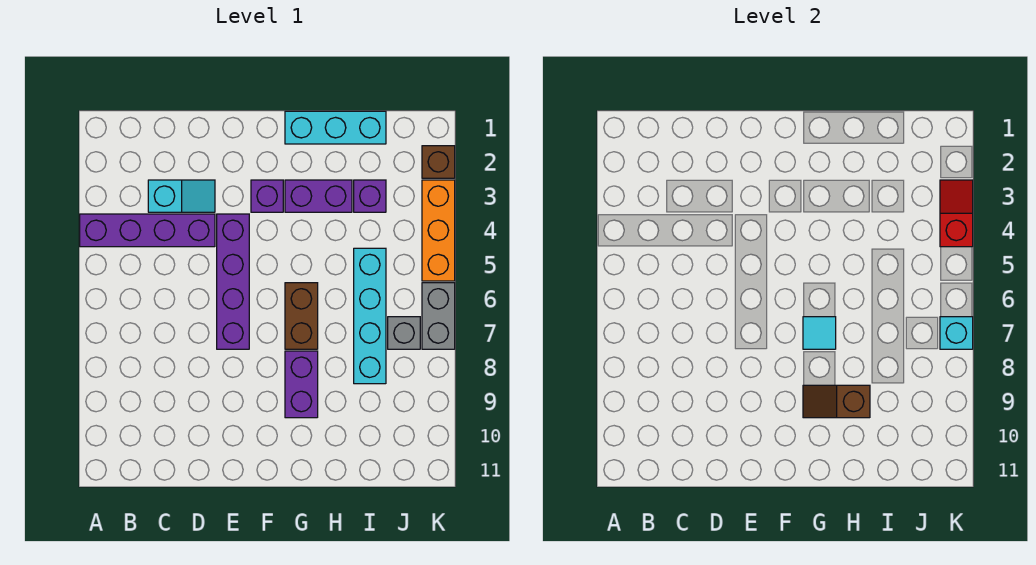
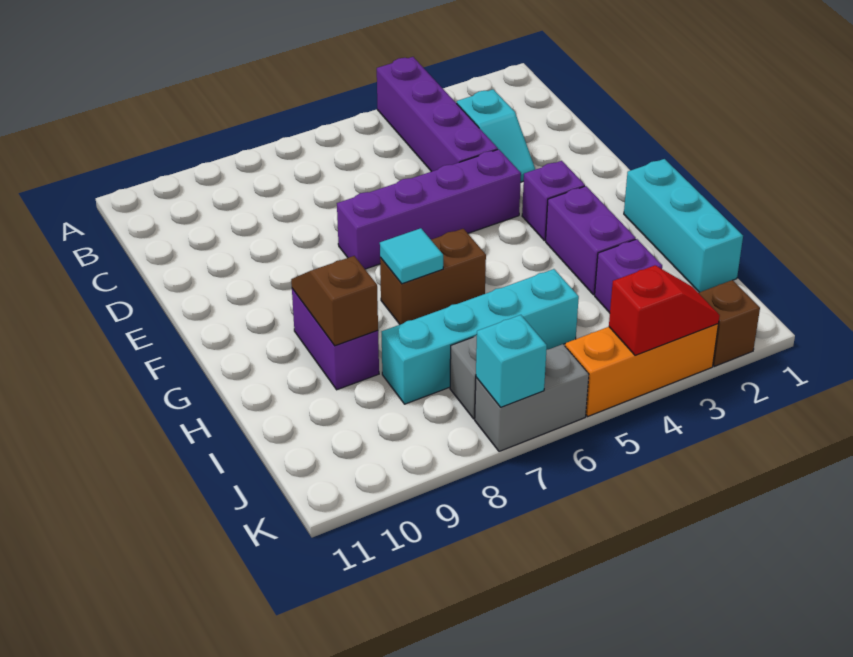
purple brick G8:G9 level 1 -> purple brick G9:H9 level 1

